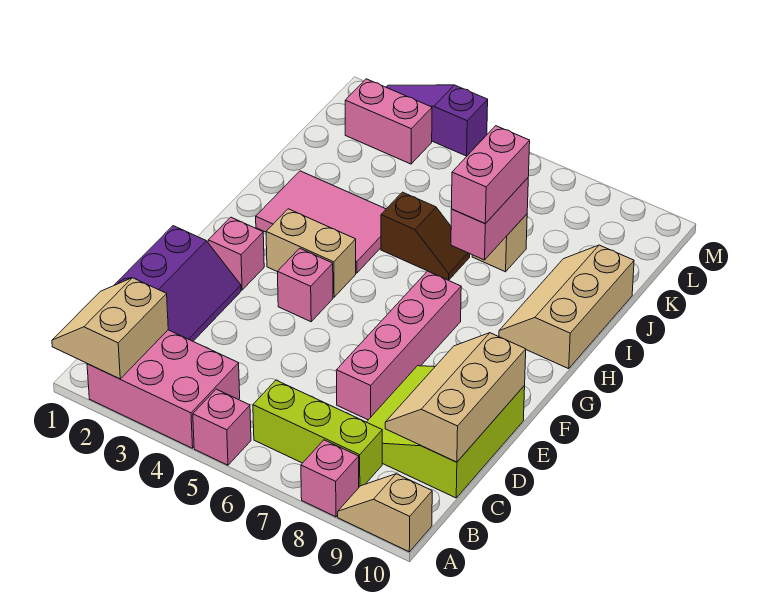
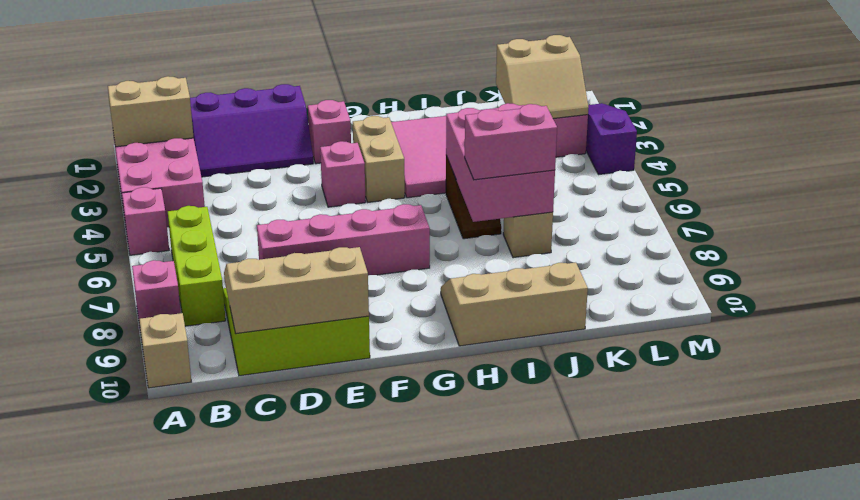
pink brick I7:J7 level 2 -> pink brick I5:J7 level 2
none -> tan slope K2:L3 level 2 top 2

